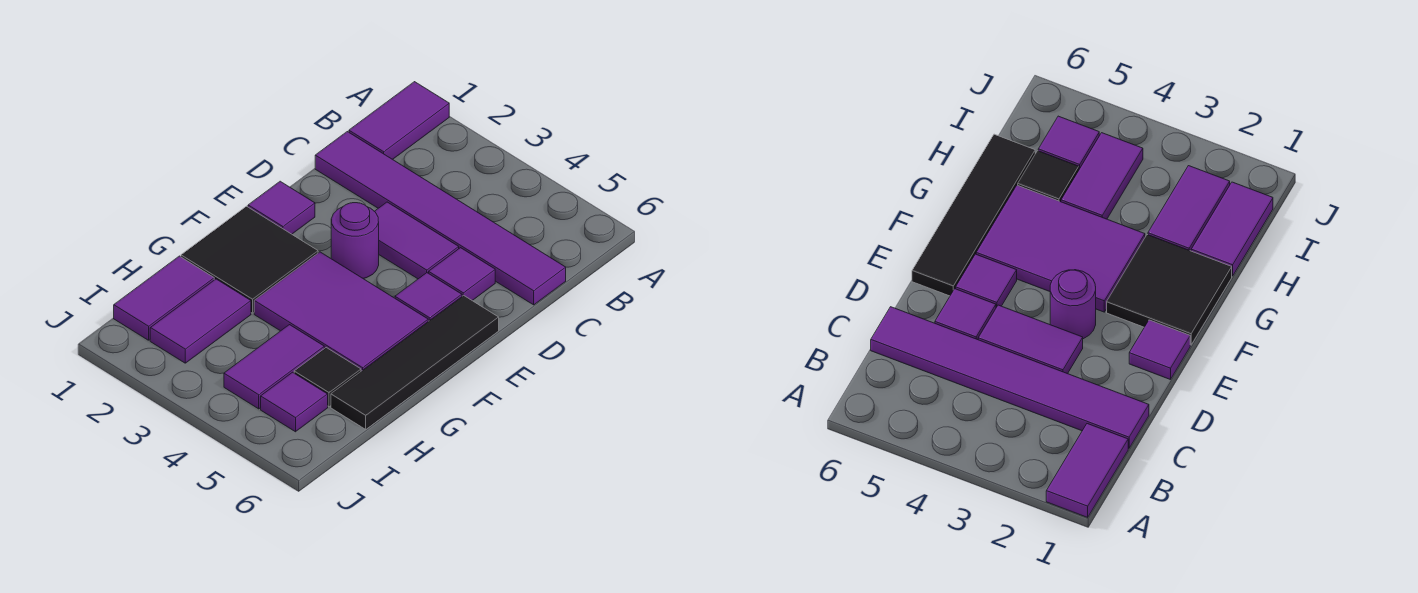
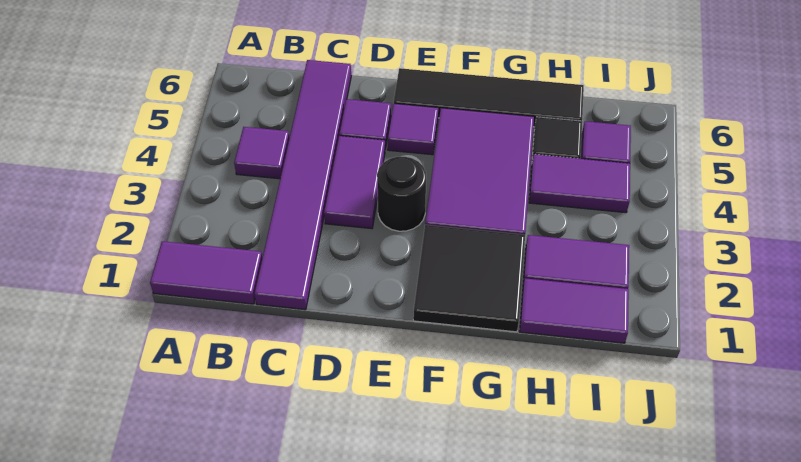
purple tile E1 level 1 -> purple tile B4 level 1
purple round brick E3 level 1 -> black round brick E3 level 1

